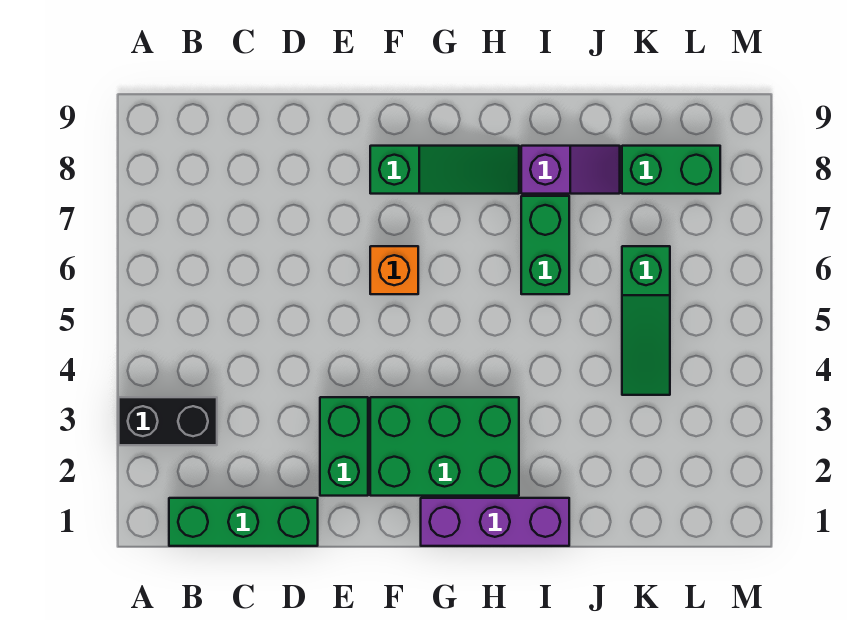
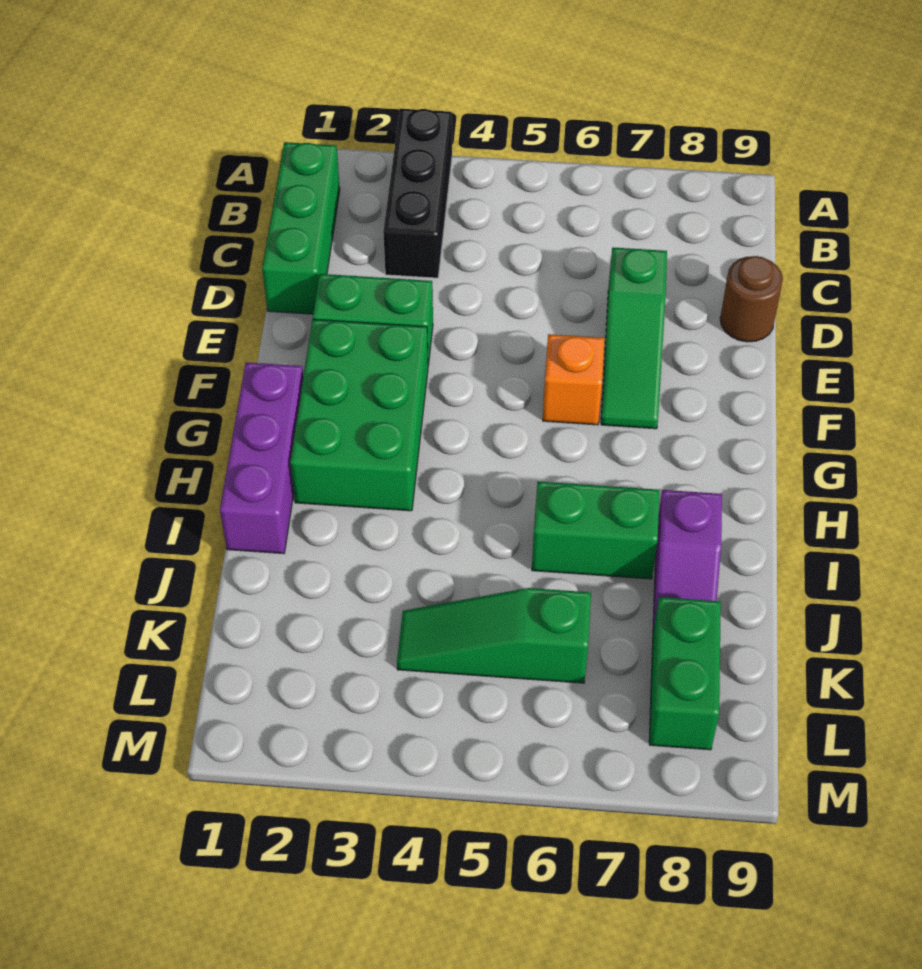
black brick A3:B3 level 1 -> black brick A3:C3 level 1
none -> brown round brick D9 level 1
green slope F8:H8 level 1 top F -> green slope D7:F7 level 1 top D

